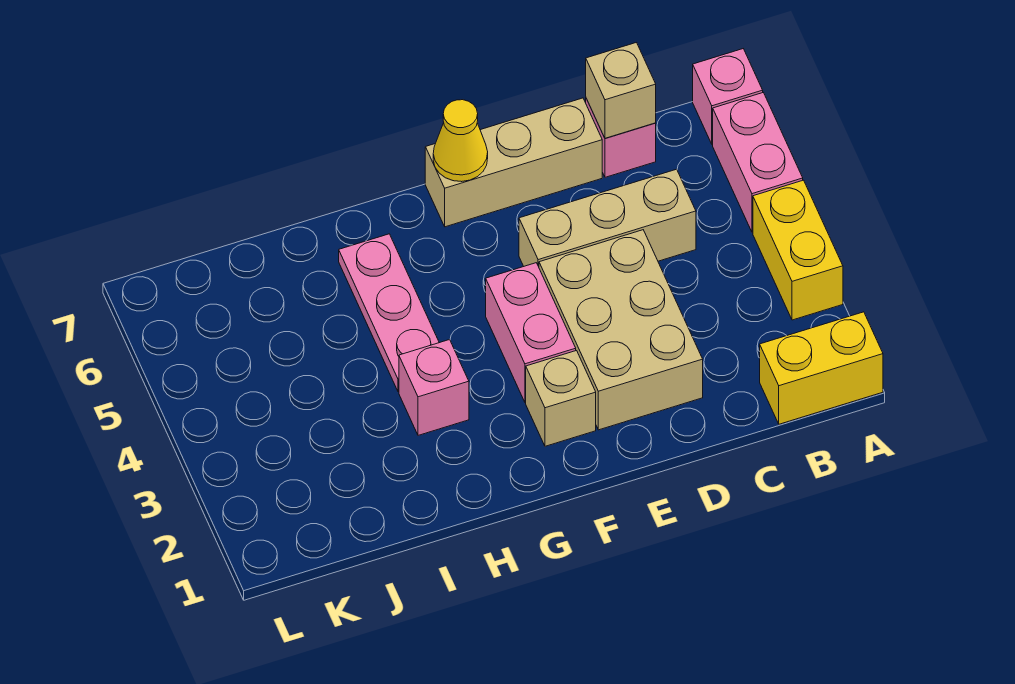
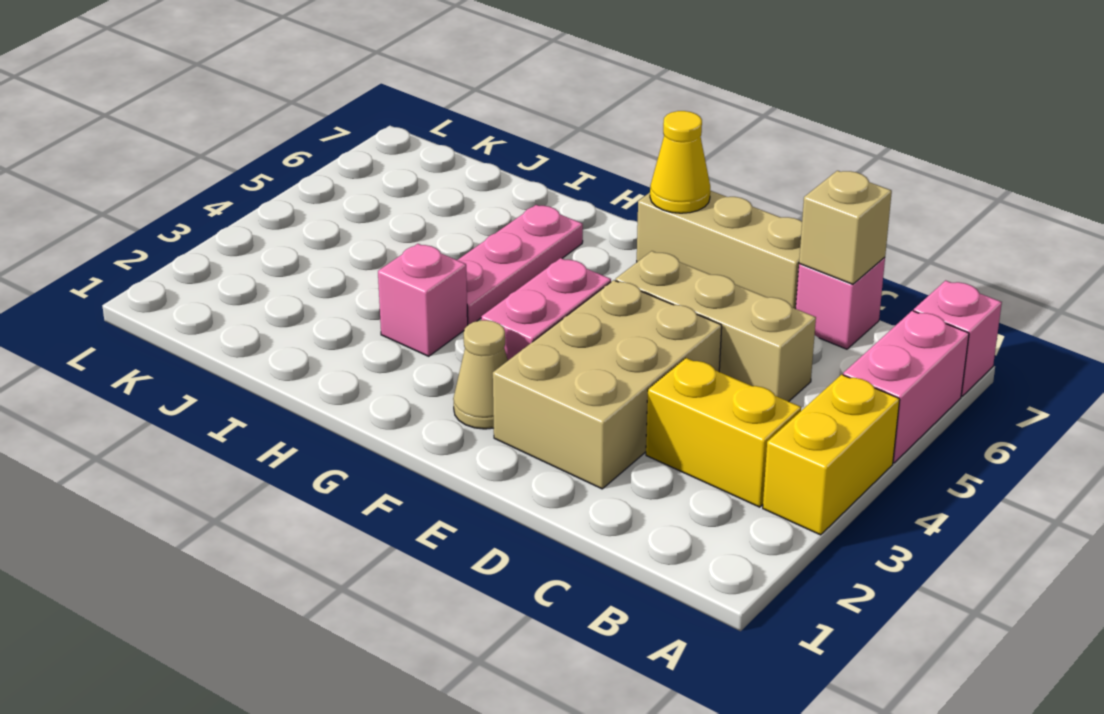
yellow brick A1:B1 level 1 -> yellow brick B3:C3 level 1
tan brick F2 level 1 -> tan cone F2 level 1

